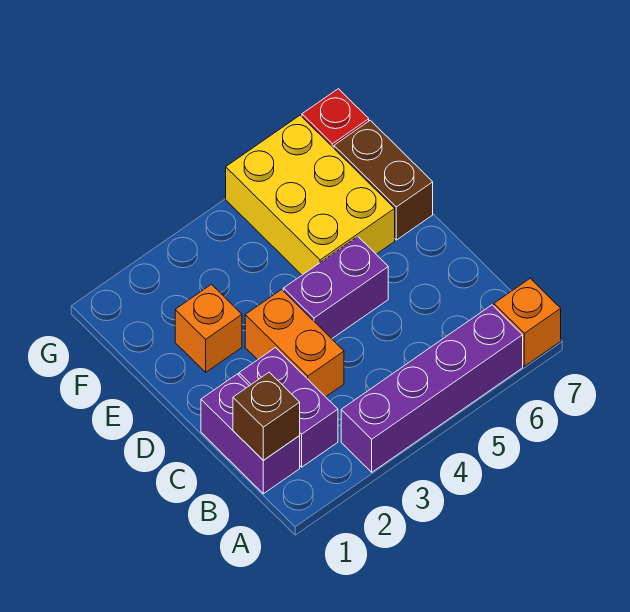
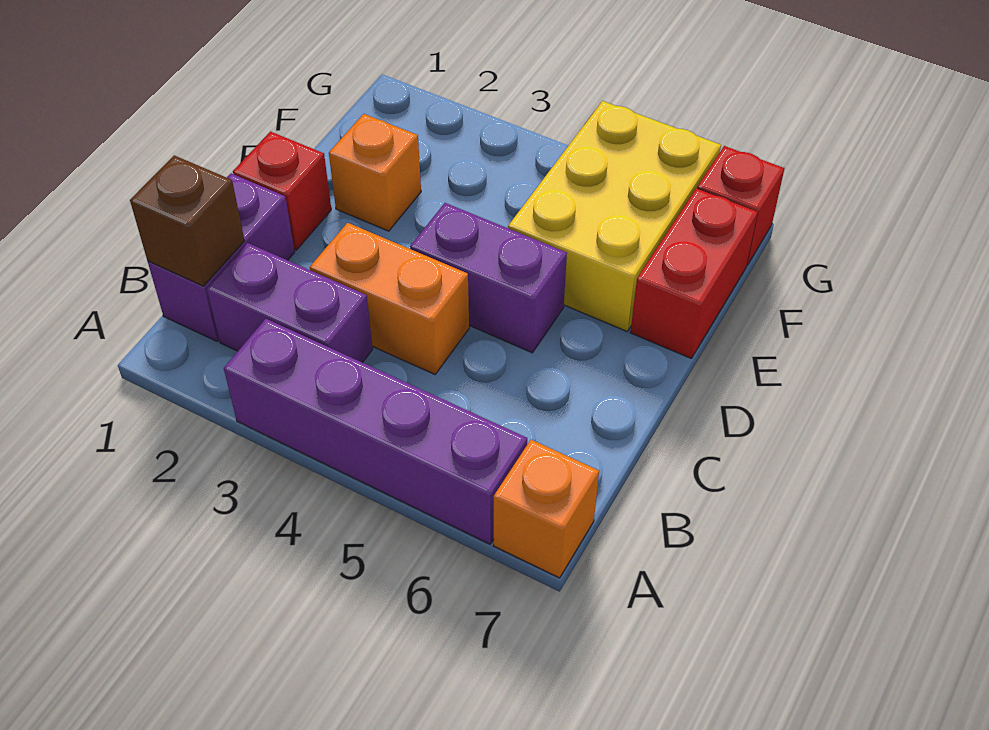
purple brick B2:C2 level 1 -> purple brick B2:B3 level 1
orange brick C3:D3 level 1 -> orange brick C3:C4 level 1
none -> red brick D1 level 1
brown brick E7:F7 level 1 -> red brick E7:F7 level 1

